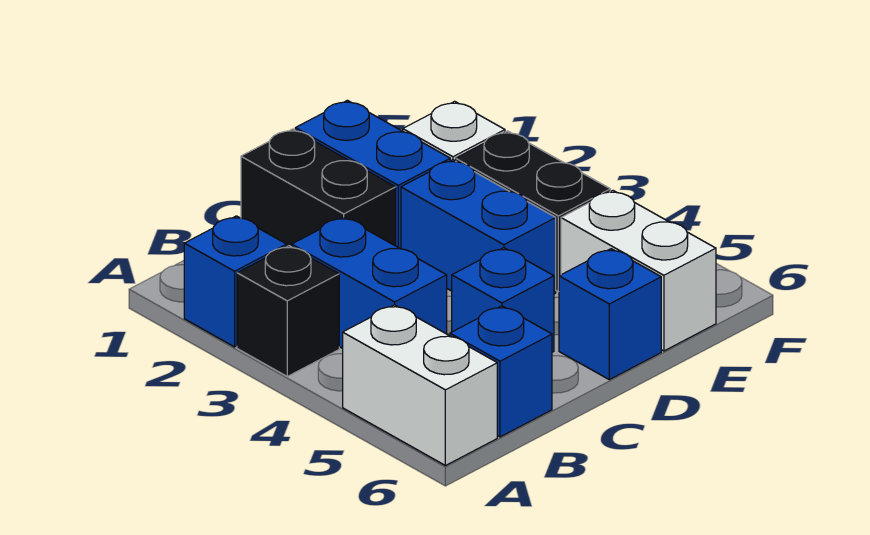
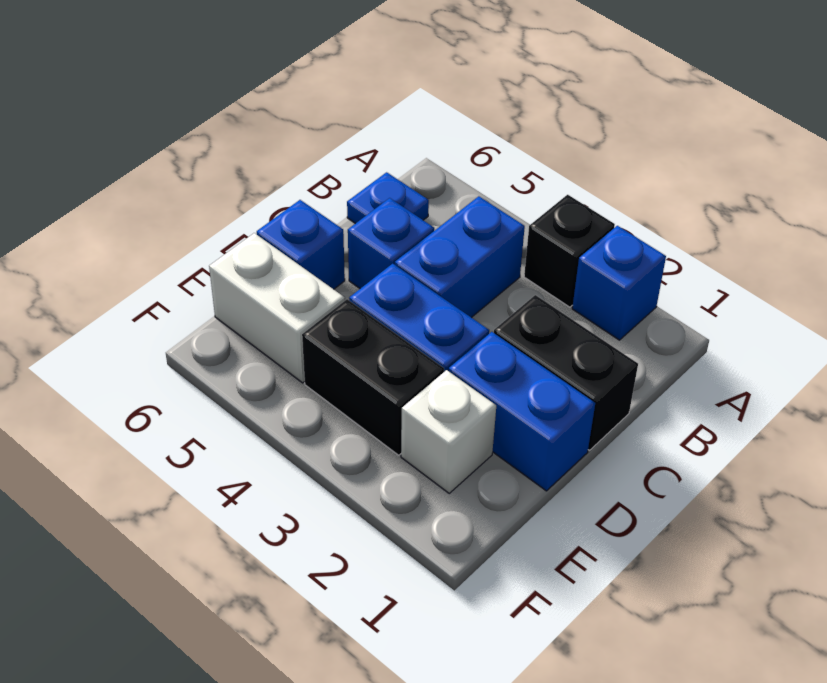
white brick A5:A6 level 1 -> none
blue brick B3:B4 level 1 -> blue brick B4:C4 level 1
blue brick B6 level 1 -> blue plate B6 level 1

